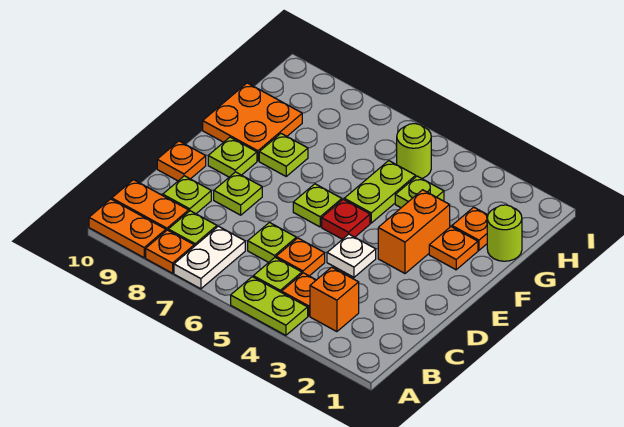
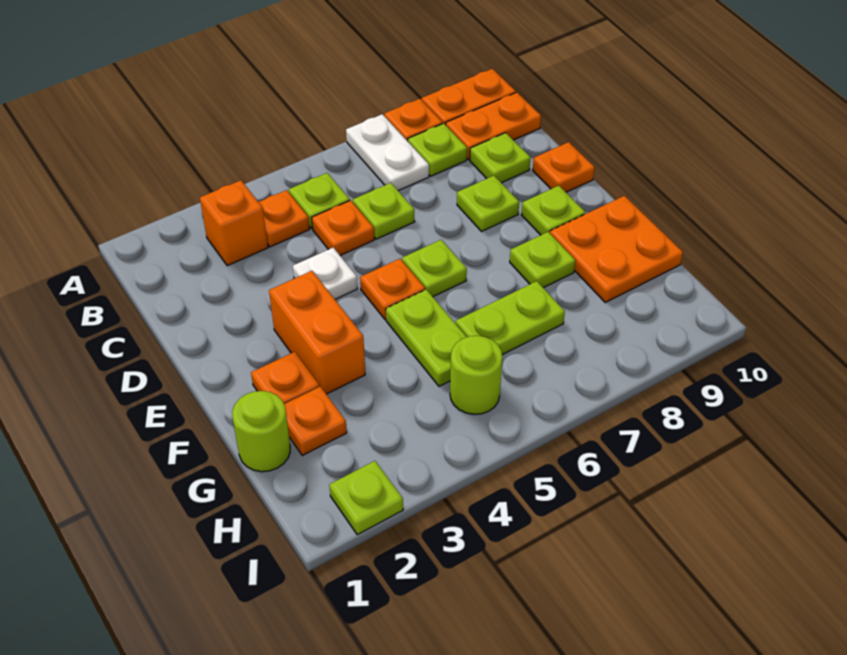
lime plate A4:A5 level 1 -> lime plate G6:G7 level 1
red plate E5 level 1 -> orange plate E5 level 1
lime plate G4 level 1 -> lime plate I2 level 1

